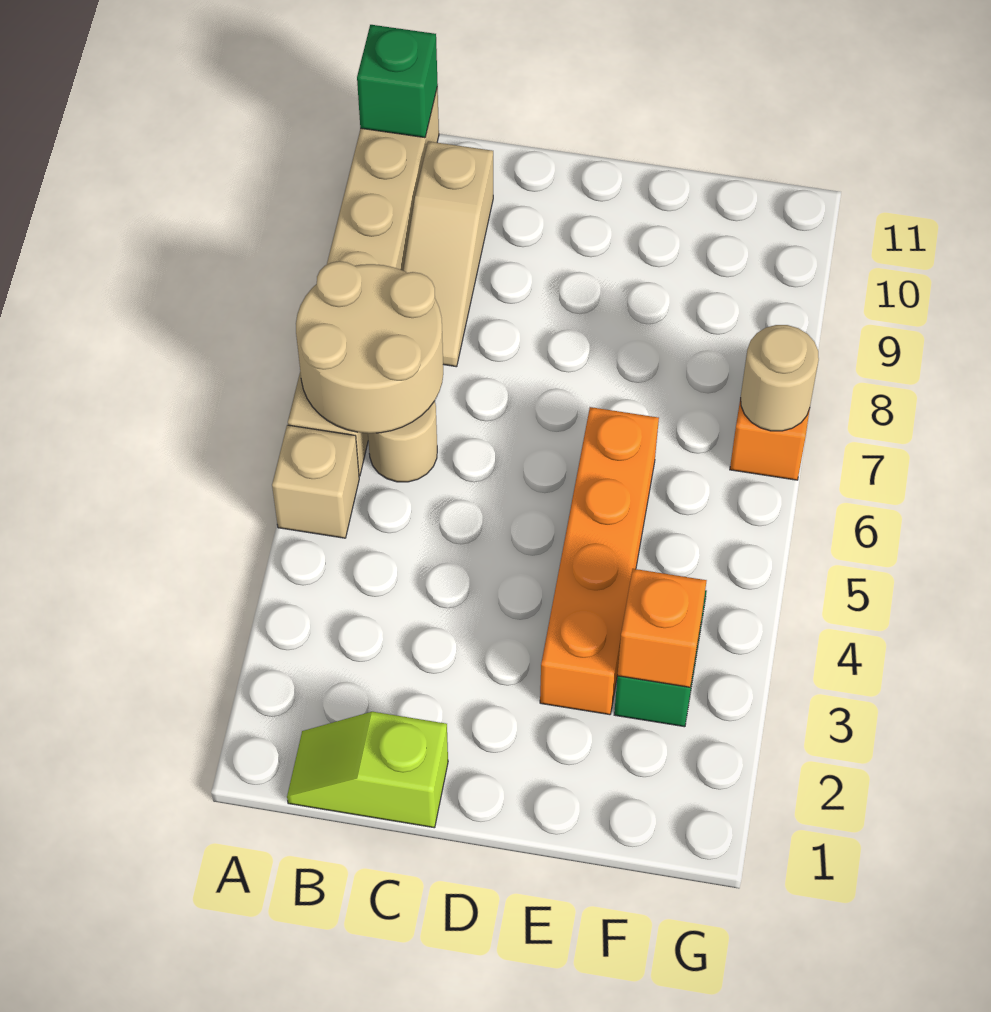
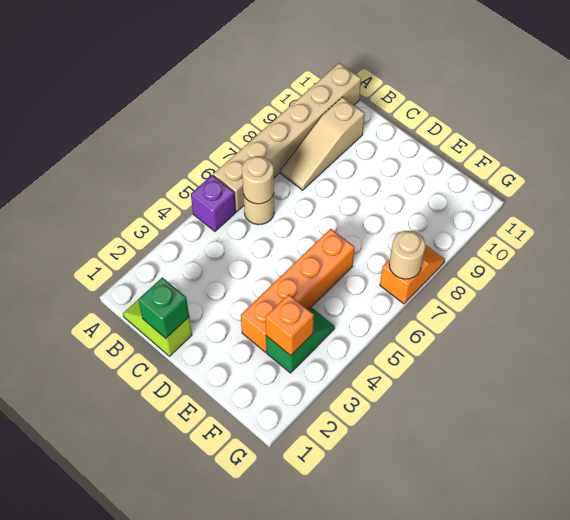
tan brick A5 level 1 -> purple brick A5 level 1
tan round brick A6:B7 level 2 -> tan round brick B6 level 2
green brick A11 level 2 -> green brick C1 level 2

